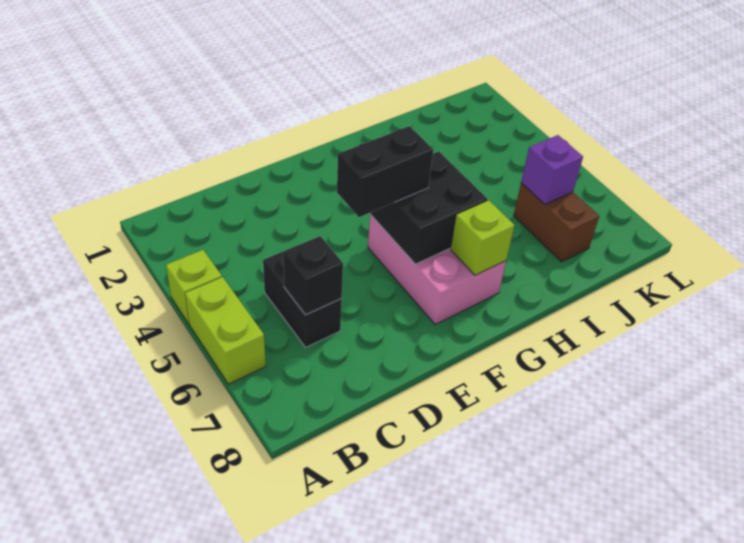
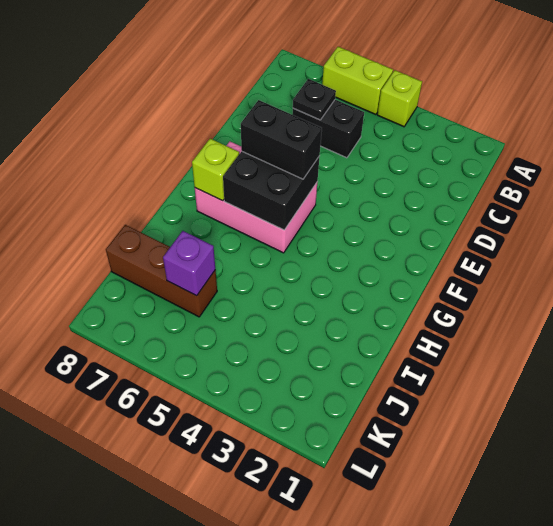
black brick C6 level 2 -> black plate C6 level 2
black brick E5:F5 level 3 -> black brick F5:F6 level 3
brown brick J6:J7 level 1 -> brown brick J6:J8 level 1

